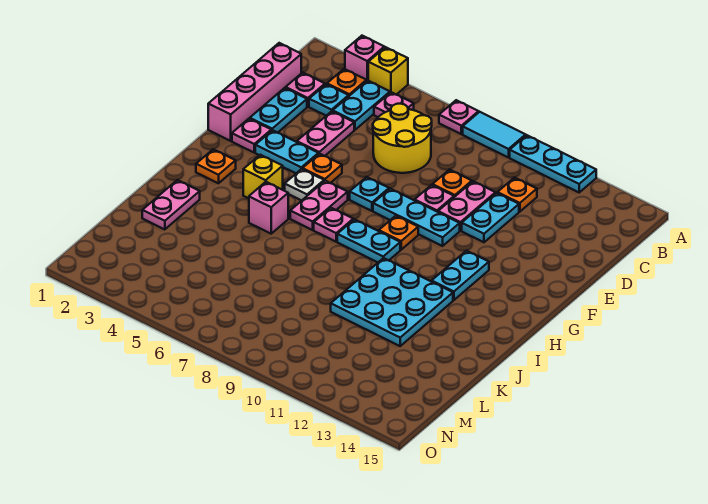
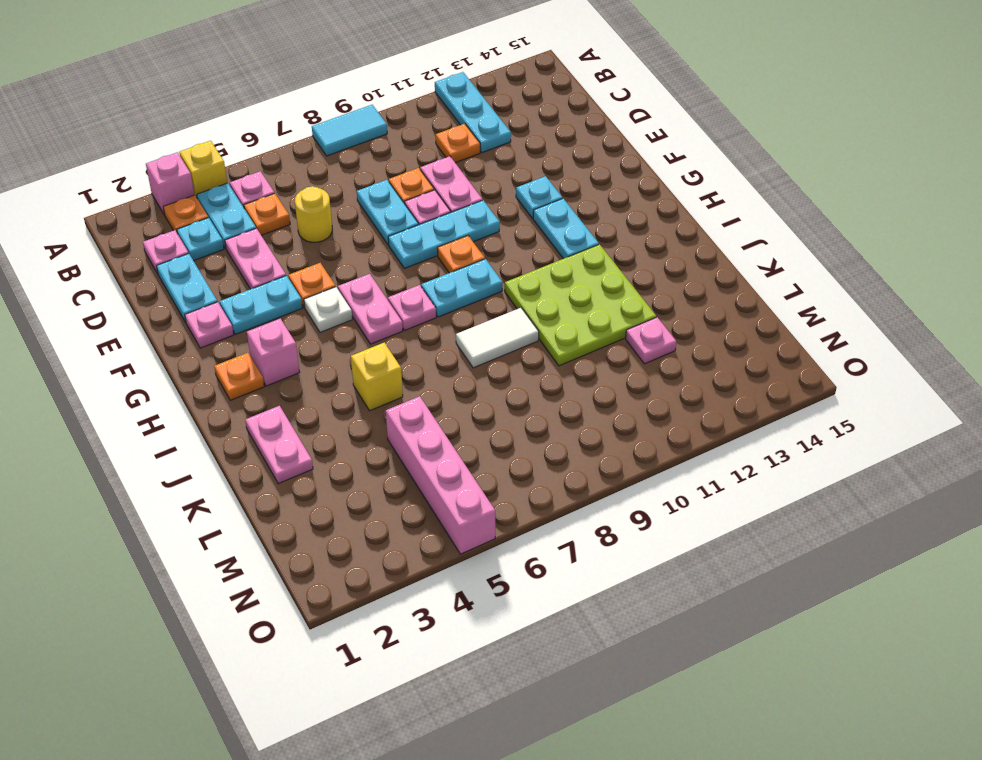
pink plate A7 level 1 -> pink plate L12 level 1
cyan plate A10:A12 level 1 -> cyan plate A12:C12 level 1
pink brick C1:F1 level 1 -> pink brick L5:O5 level 1
none -> orange plate C5 level 1
yellow round brick C6:D7 level 1 -> yellow round brick D6 level 1
cyan plate D11:E11 level 1 -> cyan plate D8:E8 level 1
cyan plate F7 level 1 -> cyan plate F12 level 1
yellow brick H4 level 1 -> yellow brick J5 level 1
pink brick I5 level 1 -> pink brick H3 level 1
cyan plate I10:K12 level 1 -> lime plate I10:K12 level 1
none -> white tile J8:J9 level 1

